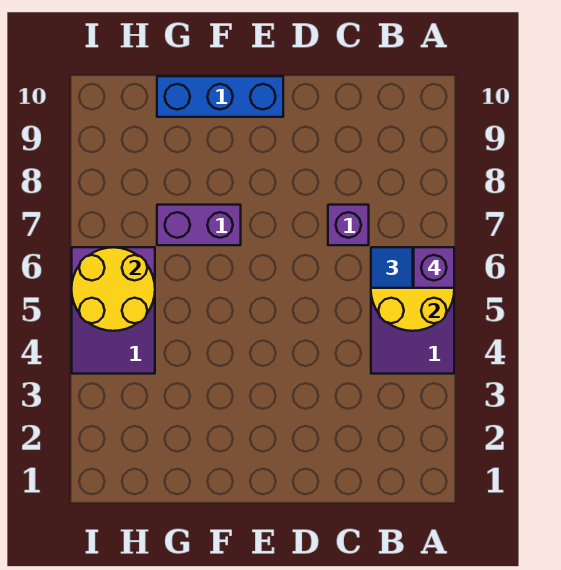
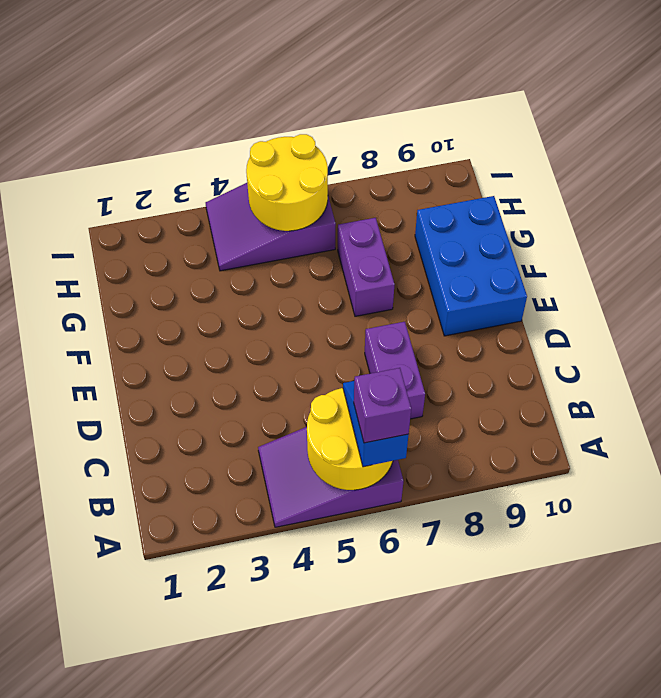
purple brick C7 level 1 -> purple brick C7:D7 level 1
blue brick E10:G10 level 1 -> blue brick E9:G10 level 1

